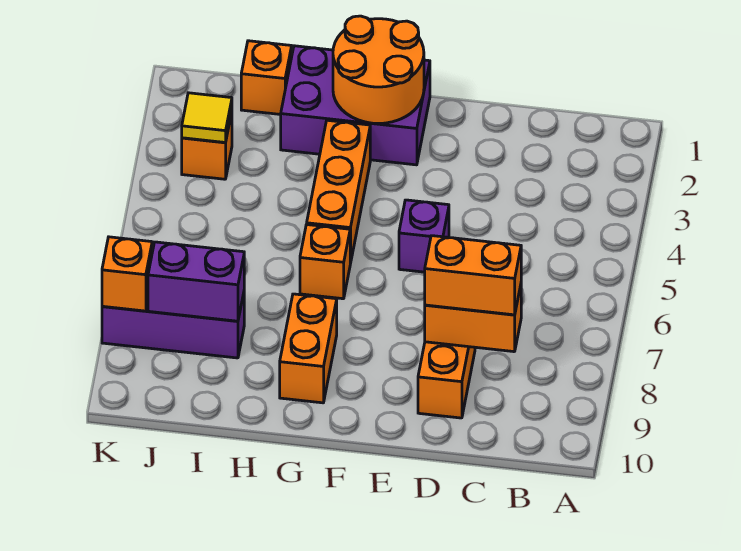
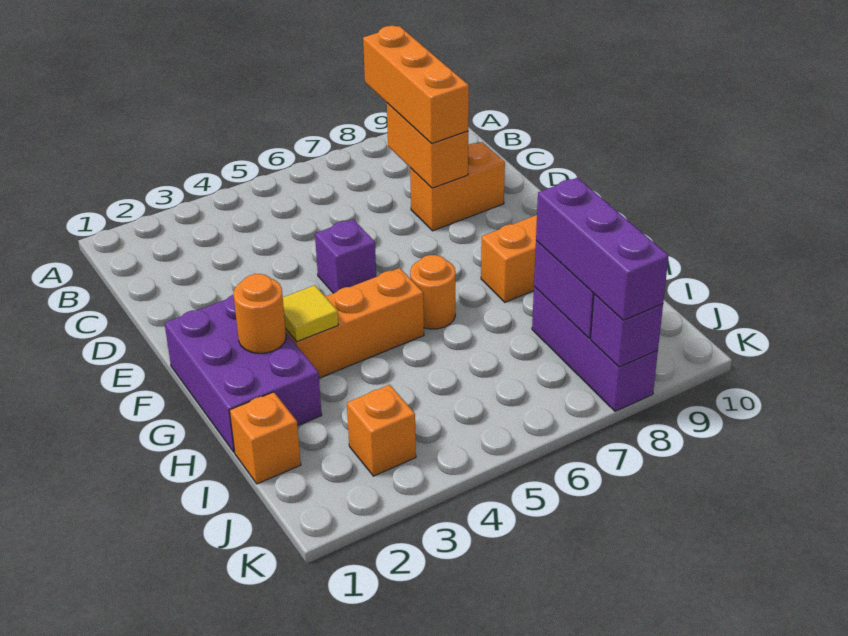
orange brick C8:D8 level 3 -> orange brick B8:D8 level 3
orange round brick F1:G2 level 2 -> orange round brick G2 level 2
orange brick G6 level 1 -> orange round brick G6 level 1
none -> purple brick I8:K8 level 3
yellow tile J3 level 2 -> yellow tile G3 level 2
orange brick K8 level 2 -> purple brick K8 level 2

